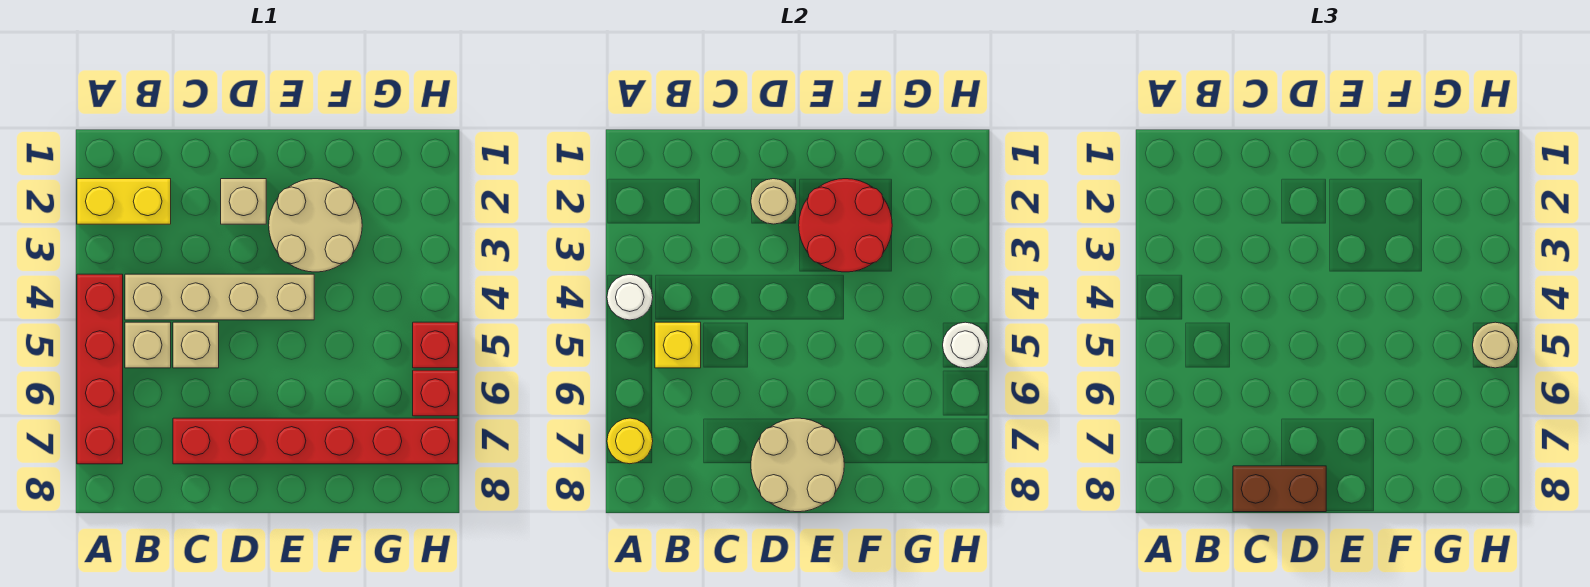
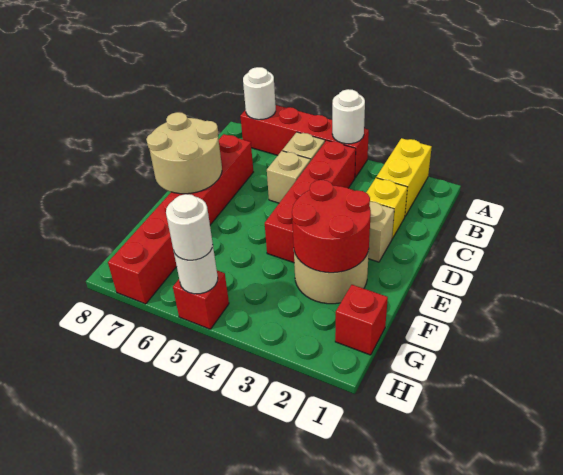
yellow round brick A7 level 2 -> white round brick A7 level 2
tan brick B4:E4 level 1 -> red brick B4:E4 level 1
yellow brick B5 level 2 -> yellow brick C2 level 1
brown brick C8:D8 level 3 -> none
tan round brick D2 level 2 -> none
tan round brick H5 level 3 -> white round brick H5 level 3
red brick H6 level 1 -> red brick G1 level 1

